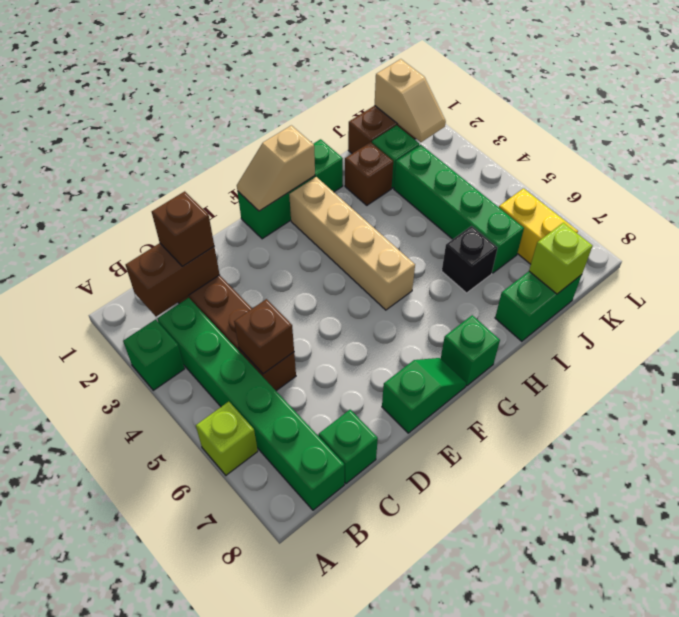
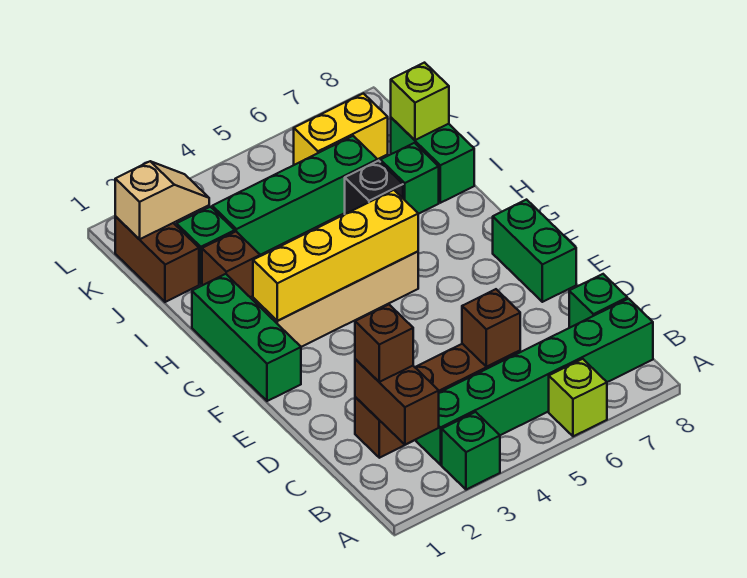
green slope E8:F8 level 1 top E -> green brick E8:F8 level 1
tan slope F1:G1 level 2 top G -> none
none -> yellow brick G2:G5 level 2
green brick G8 level 1 -> green brick I7 level 1

